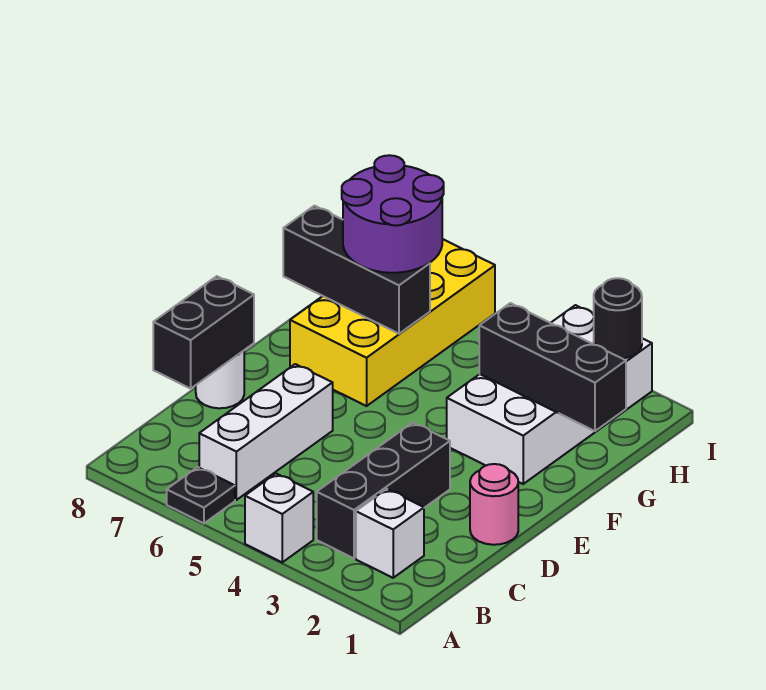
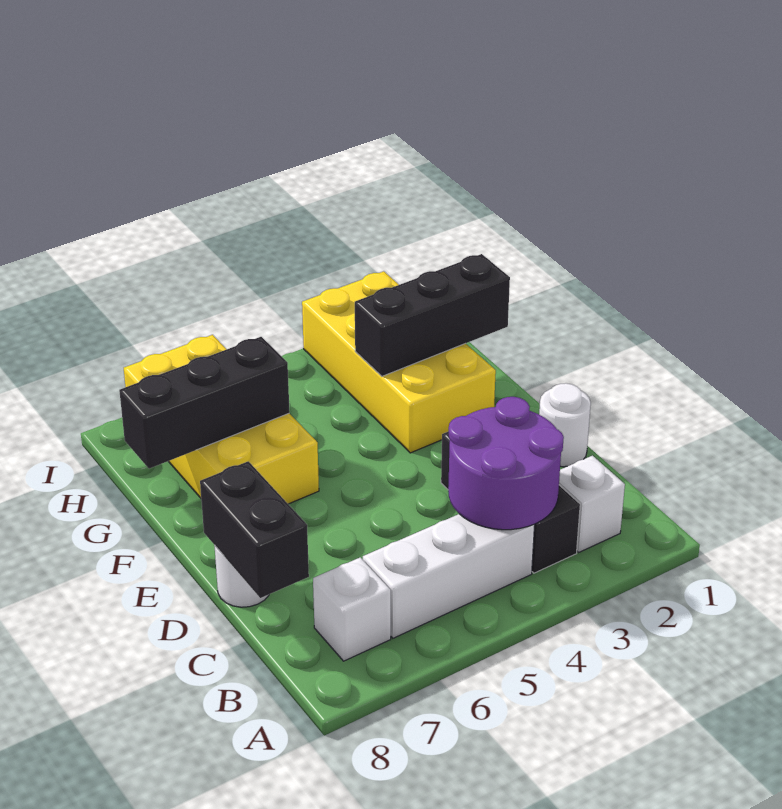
white brick A4 level 1 -> white brick B7 level 1
black plate A6 level 1 -> none
white brick B6:D6 level 1 -> white brick B4:B6 level 1
pink round brick D1 level 1 -> white round brick D1 level 1
white brick F2:I3 level 1 -> yellow brick F2:I3 level 1
purple round brick G6:H7 level 3 -> purple round brick B3:C4 level 2
black round brick I2 level 2 -> none

